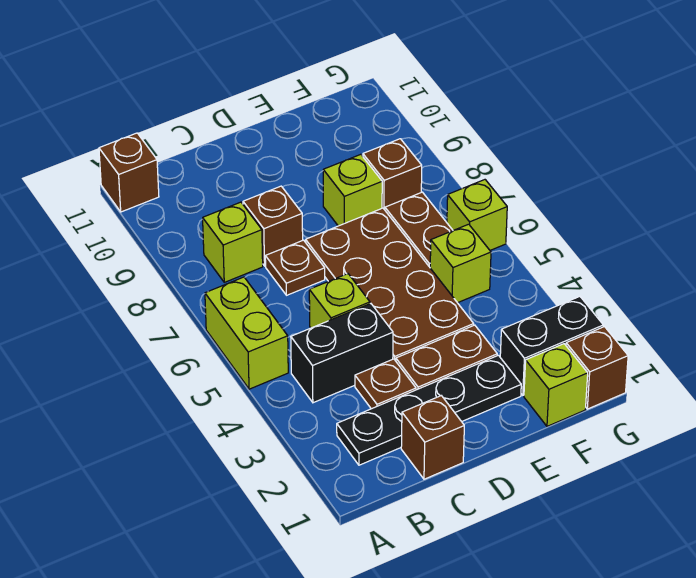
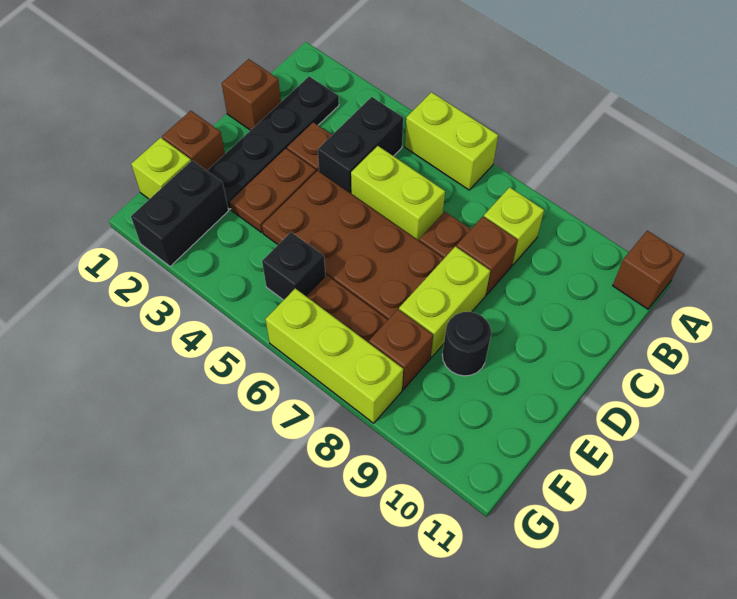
lime brick C5 level 1 -> lime brick C5:C6 level 1
lime brick E8 level 1 -> lime brick D8:E8 level 1
none -> black round brick E9 level 1
lime brick F5 level 1 -> black brick F5 level 1
brown brick G1 level 1 -> brown brick E1 level 1
lime brick G6 level 1 -> lime brick G6:G8 level 1

